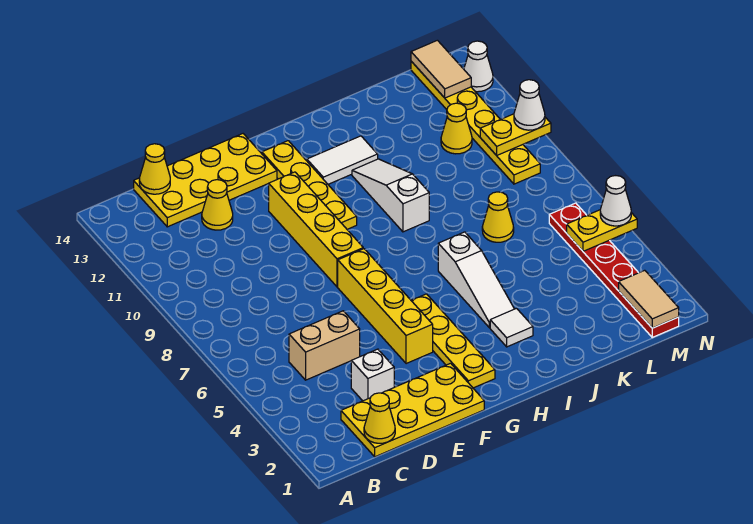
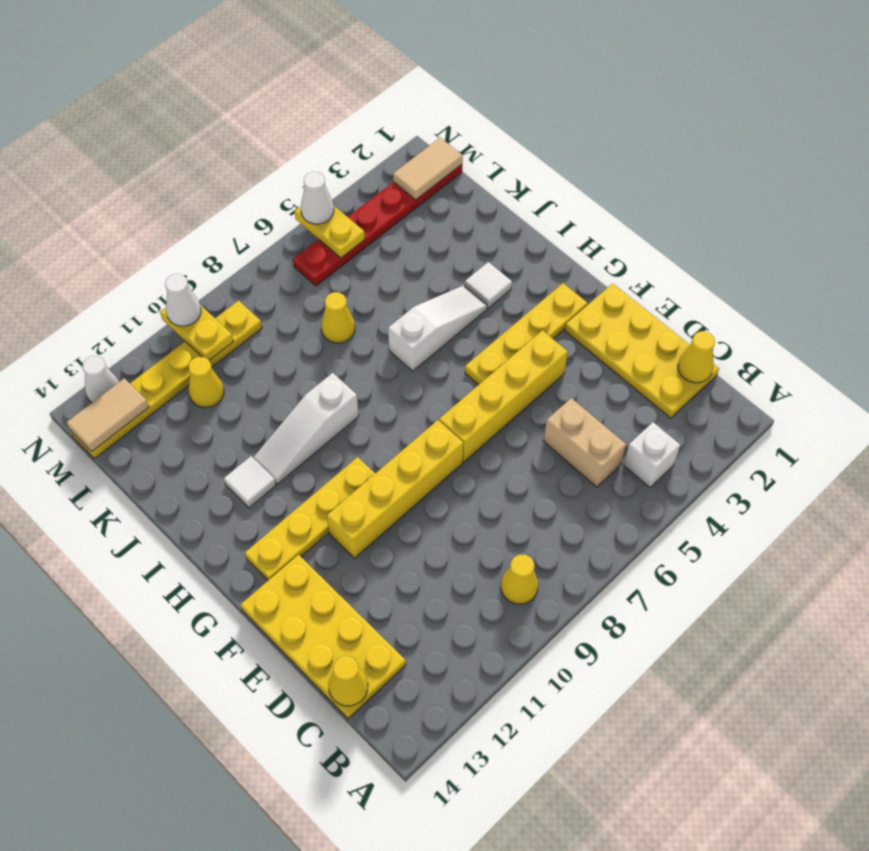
white brick D3 level 1 -> white brick B4 level 1
yellow cone D12 level 1 -> yellow cone B9 level 1
white tile H12:I12 level 1 -> white tile I12 level 1

